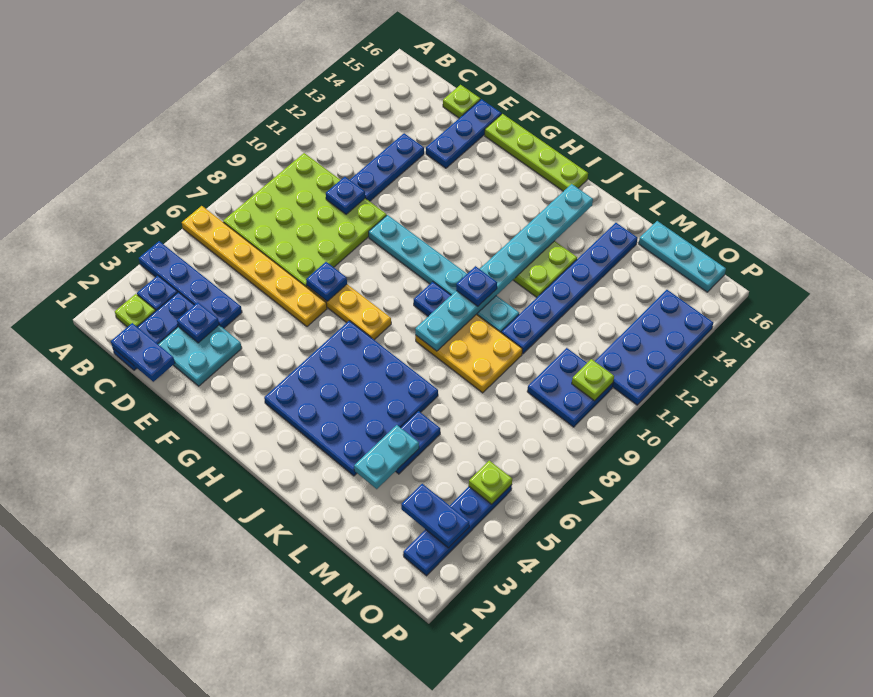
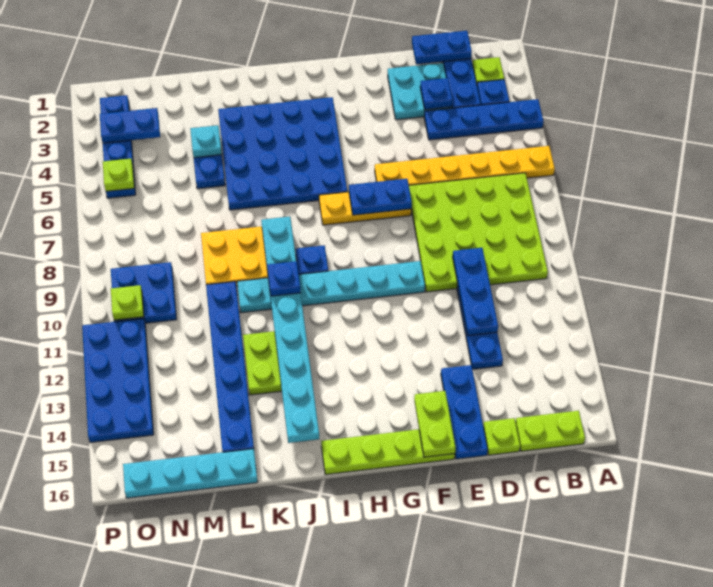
none -> lime plate B16:C16 level 1
blue plate D10 level 2 -> blue plate D10:D12 level 2
blue plate F7 level 2 -> blue plate F7:G7 level 2
none -> lime plate F15:F16 level 2
cyan plate L3:L4 level 2 -> cyan plate L4 level 2
cyan plate M16:O16 level 1 -> cyan plate L16:O16 level 1

